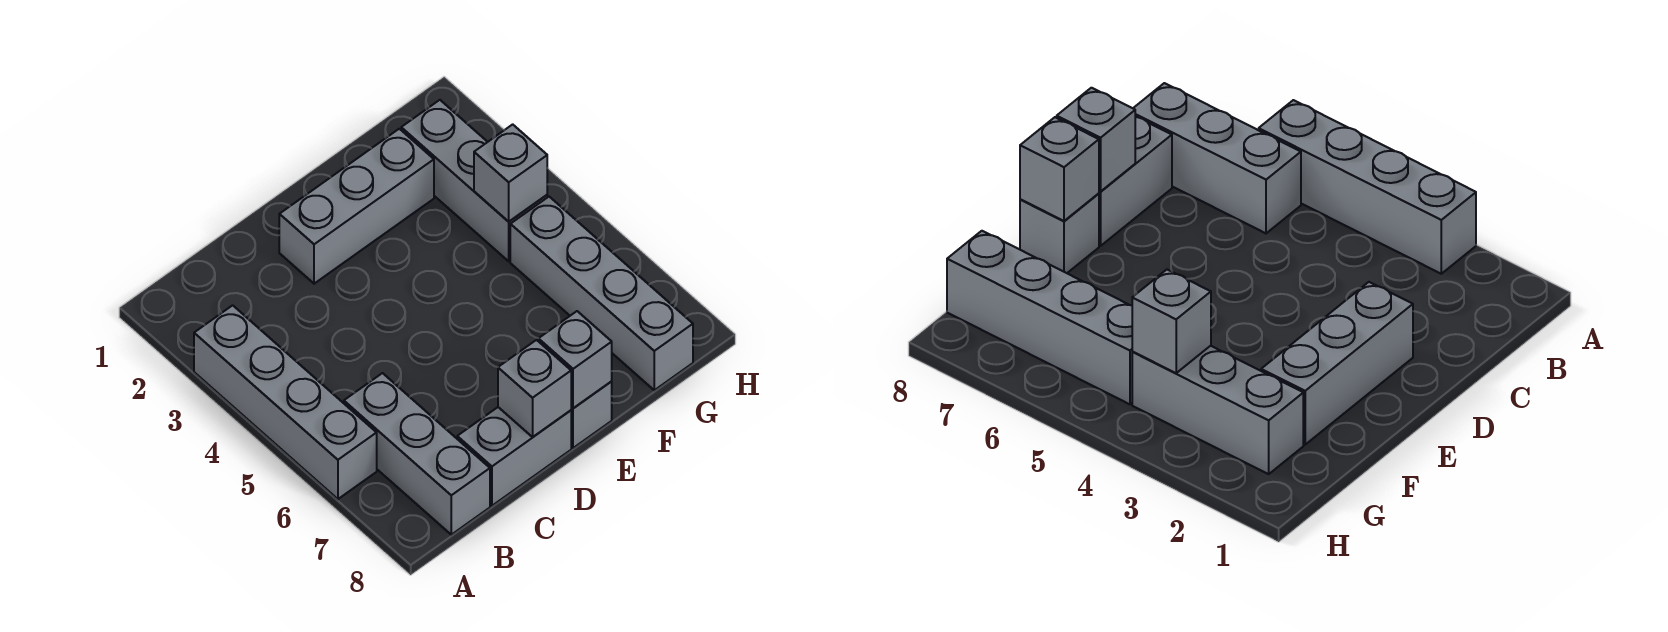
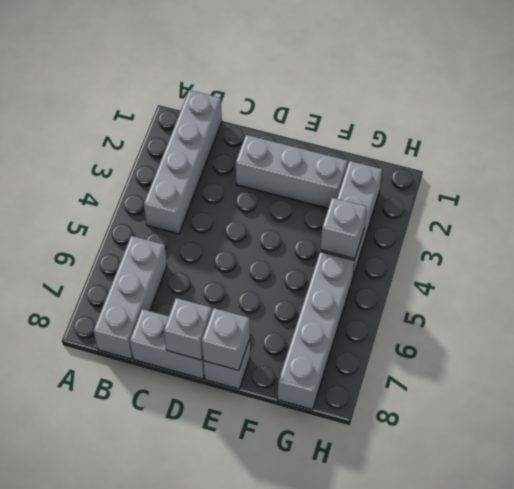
grey brick A3:A6 level 1 -> grey brick B1:B4 level 1

